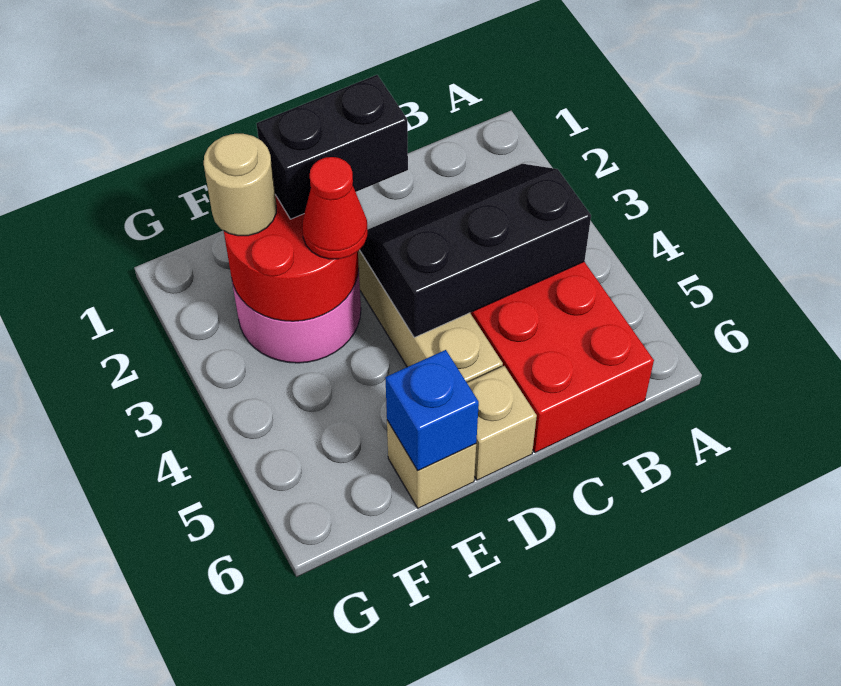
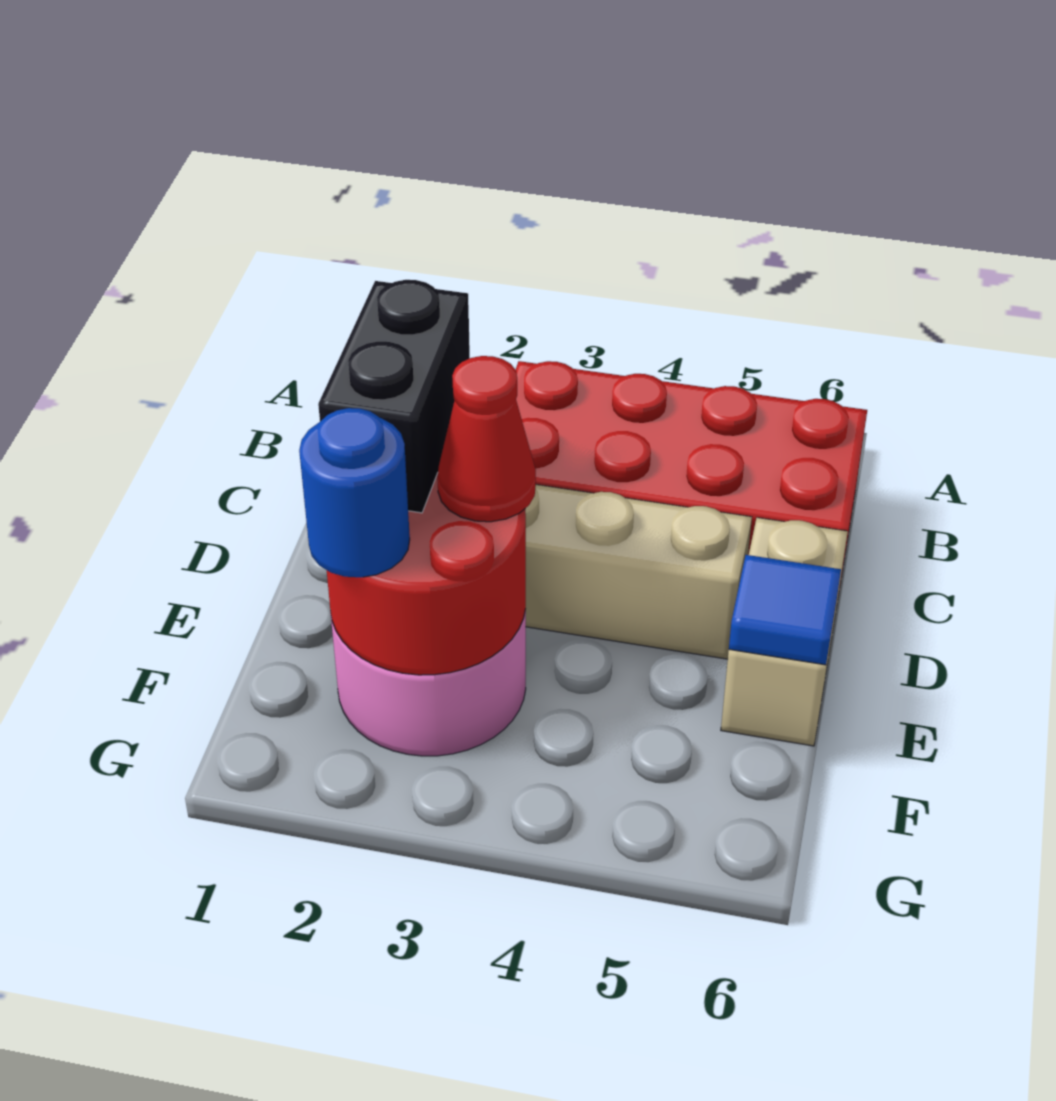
black slope B3:D4 level 2 top 4 -> none
blue brick E6 level 2 -> blue tile E6 level 2
tan round brick F2 level 3 -> blue round brick F2 level 3

